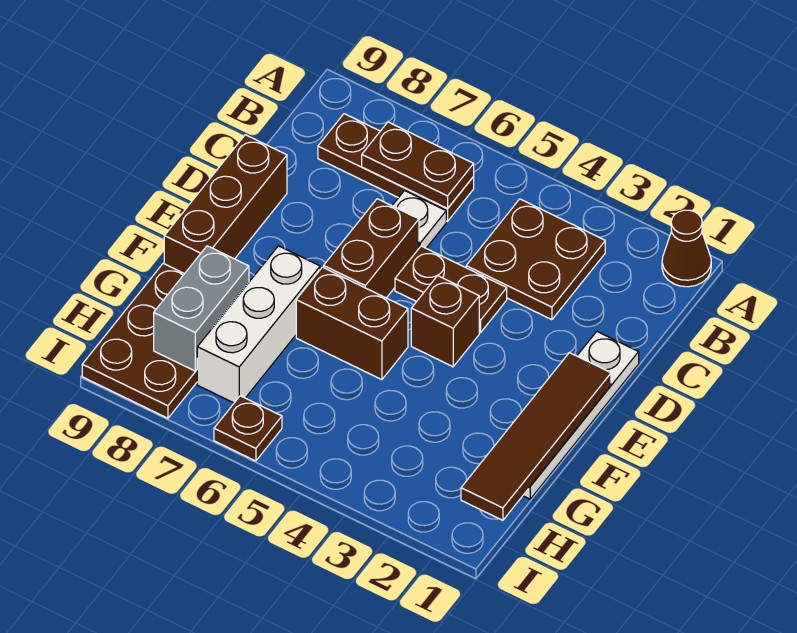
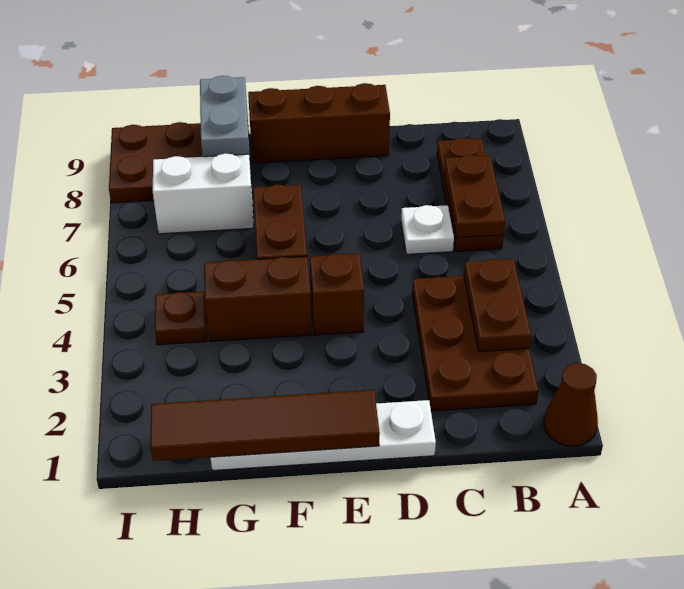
brown plate B3:C4 level 1 -> brown plate B2:C4 level 1
brown plate D4:D5 level 1 -> brown plate B3:B4 level 2
brown brick D6:E6 level 1 -> brown brick F4:G4 level 1
white brick F7:H7 level 1 -> white brick G7:H7 level 1
grey brick G8:H8 level 2 -> grey brick G8:G9 level 2
brown plate I6 level 1 -> brown plate H4 level 1

